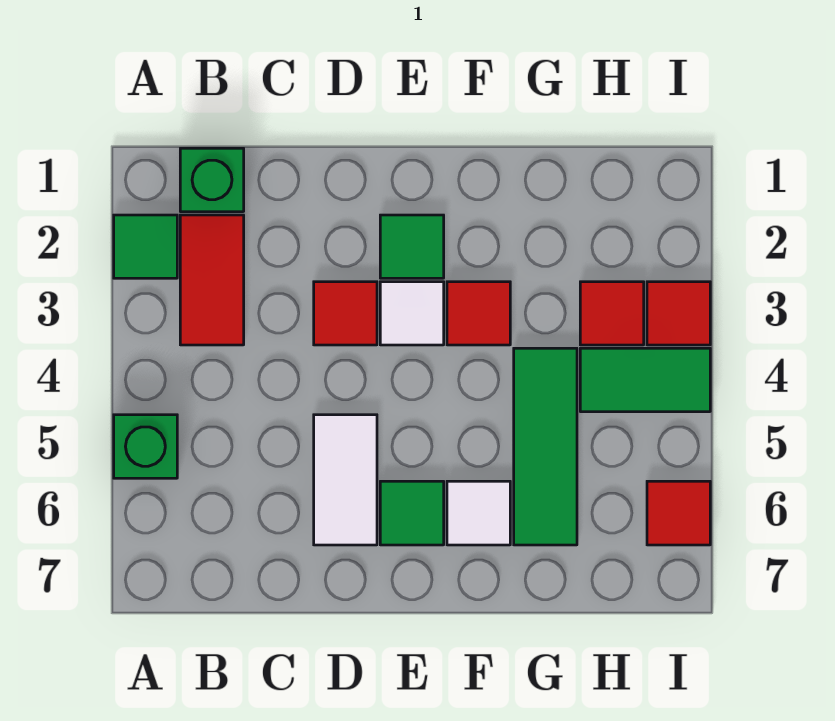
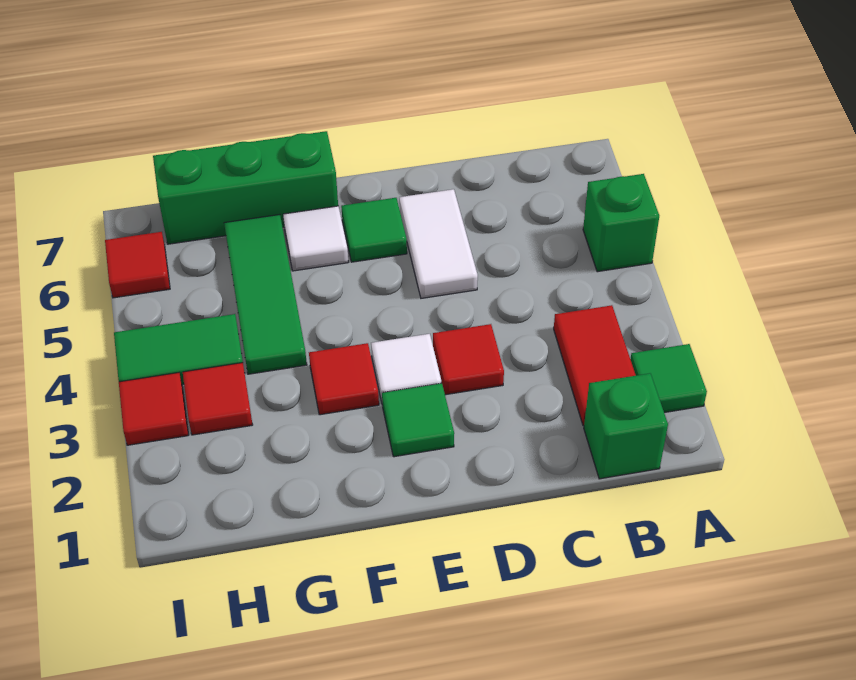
none -> green brick F7:H7 level 1

